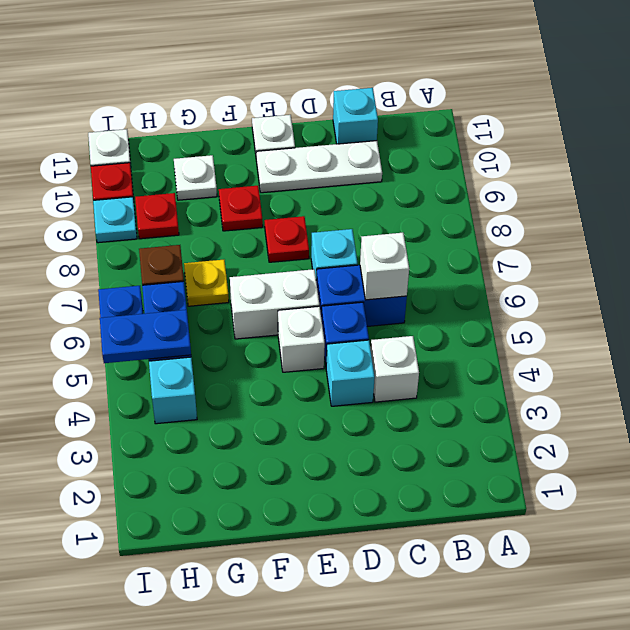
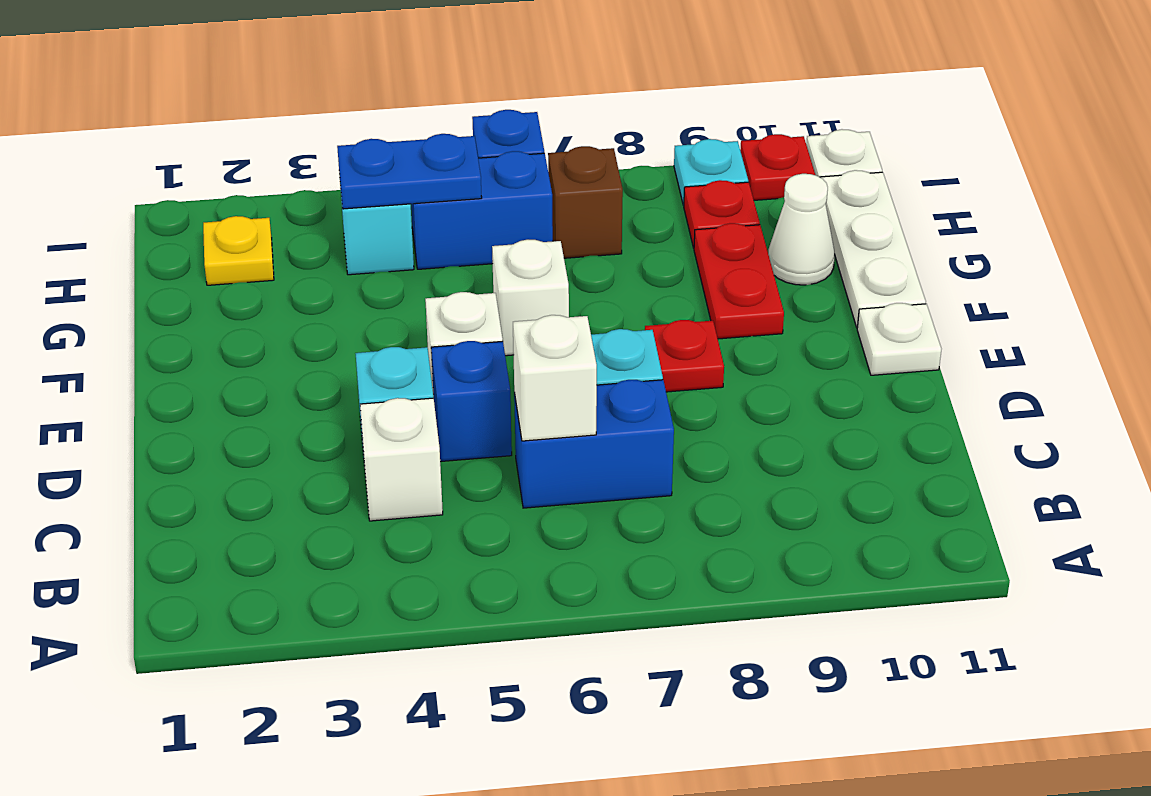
blue brick C6:D6 level 1 -> blue brick C6:C7 level 1
white plate C10:E10 level 1 -> white plate F11:H11 level 1
cyan brick C11 level 1 -> none
white brick E6:F6 level 1 -> white brick F6 level 1
red plate F9 level 1 -> red plate F9:G9 level 1
yellow plate G7 level 1 -> yellow plate H2 level 1
white plate G10 level 1 -> white cone G10 level 1
blue plate H5:I5 level 2 -> blue plate H4:H5 level 2

